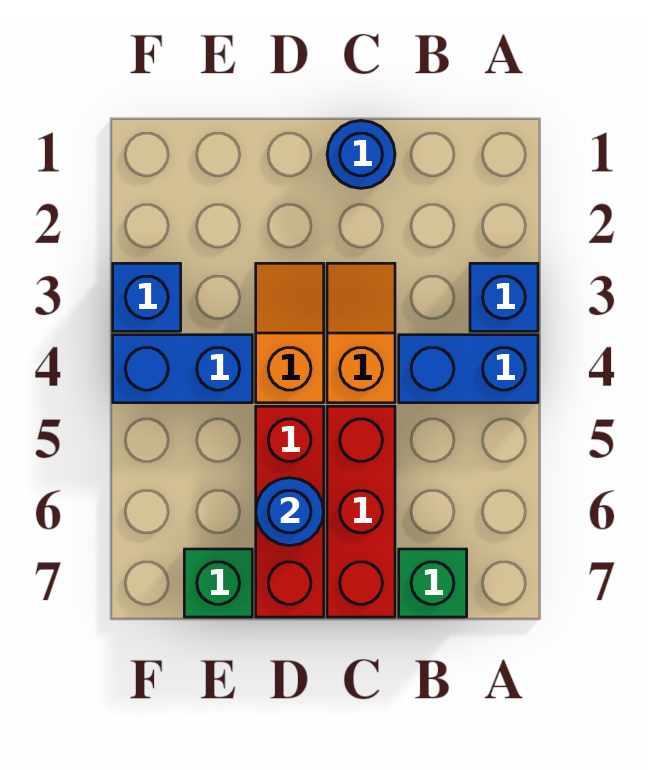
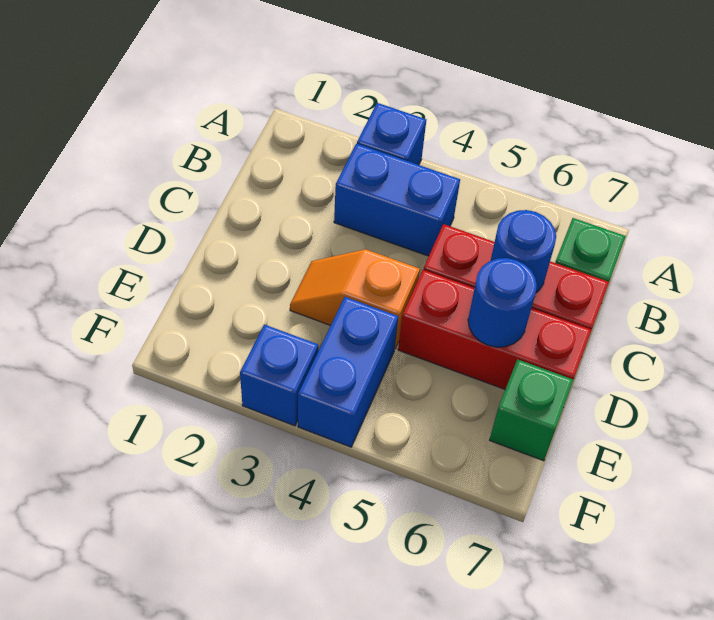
blue brick A4:B4 level 1 -> blue brick B3:B4 level 1
blue round brick C1 level 1 -> blue round brick C6 level 2
orange slope C3:C4 level 1 top 4 -> none

